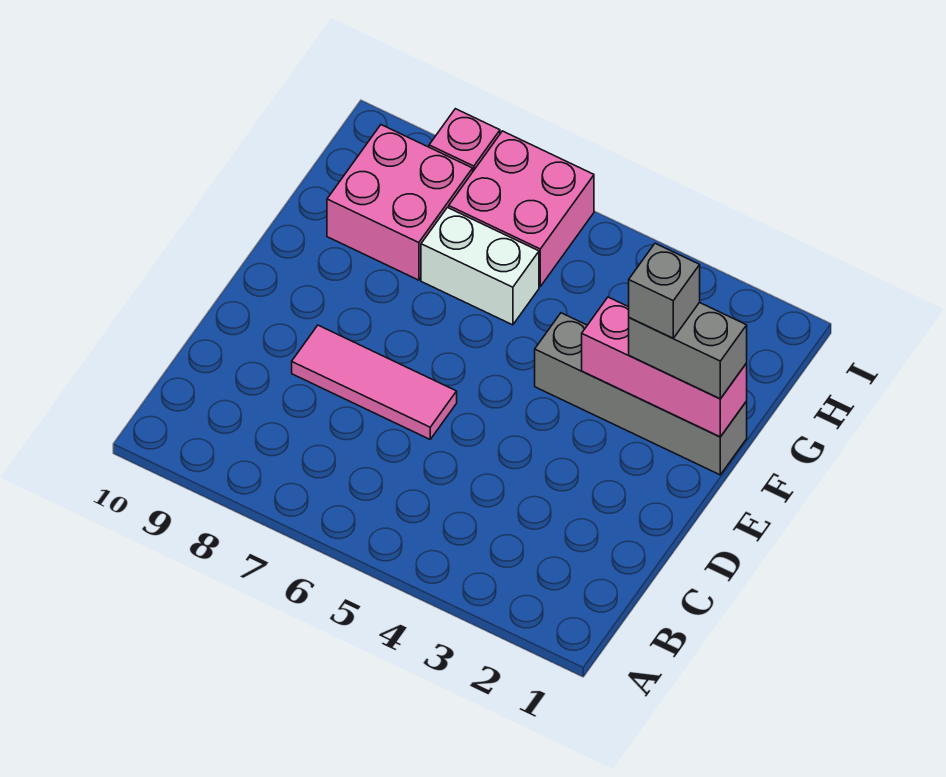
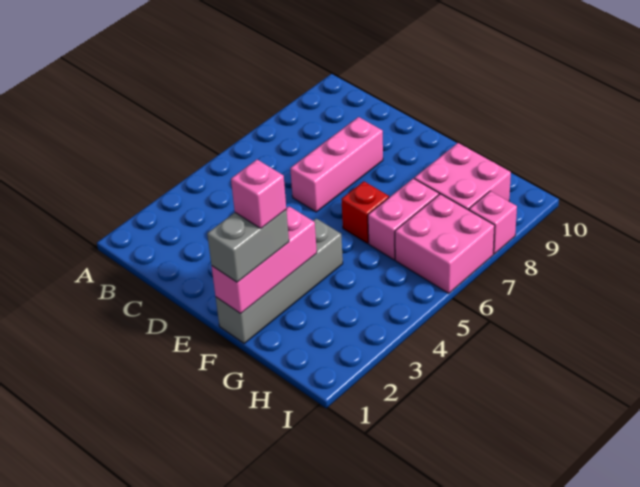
pink tile D6:D8 level 1 -> pink brick D6:D8 level 1
grey brick F2 level 4 -> pink brick F2 level 4
none -> red brick F6 level 1
white brick G6:G7 level 1 -> pink brick G6:G7 level 1

